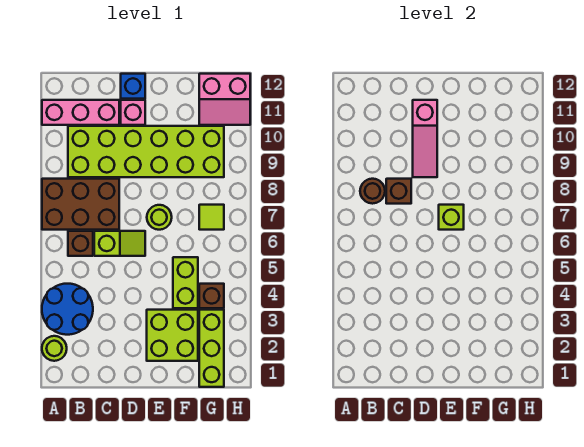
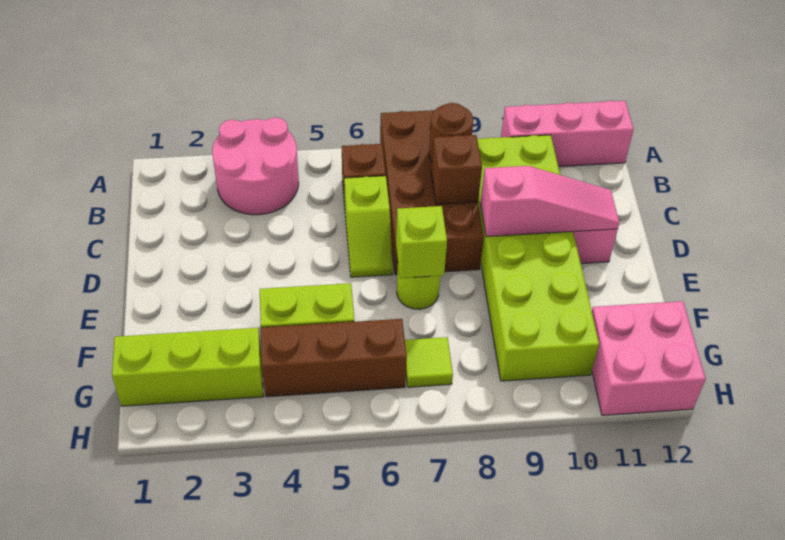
lime round brick A2 level 1 -> none
blue round brick A3:B4 level 1 -> pink round brick A3:B4 level 1
brown brick A7:C8 level 1 -> brown brick A7:D8 level 1
pink brick A11:C11 level 1 -> pink brick A10:A12 level 1
pink slope D9:D11 level 2 top 11 -> pink slope D9:D11 level 2 top 9
blue brick D12 level 1 -> none
lime brick E2:F3 level 1 -> none
brown brick G4 level 1 -> brown brick G4:G6 level 1
pink slope G11:H12 level 1 top 12 -> pink brick G11:H12 level 1

